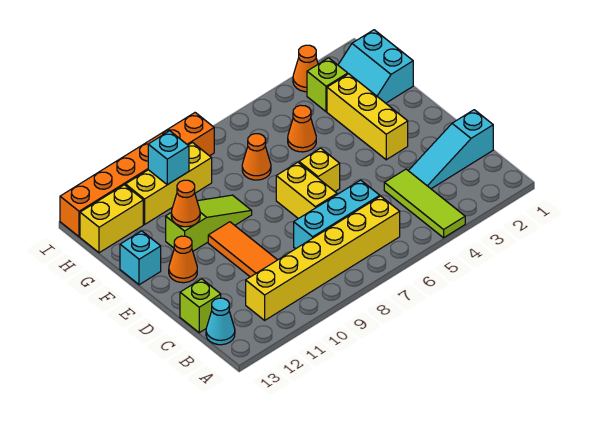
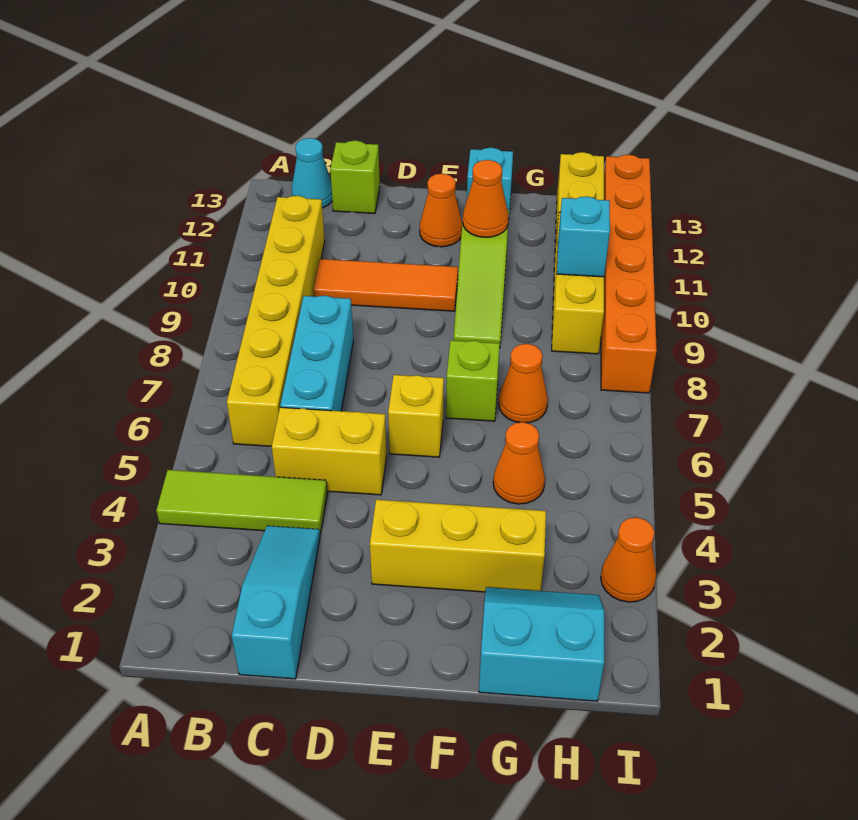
yellow brick D7:E7 level 1 -> yellow brick C5:D5 level 1
lime brick H3 level 1 -> lime brick F7 level 1

